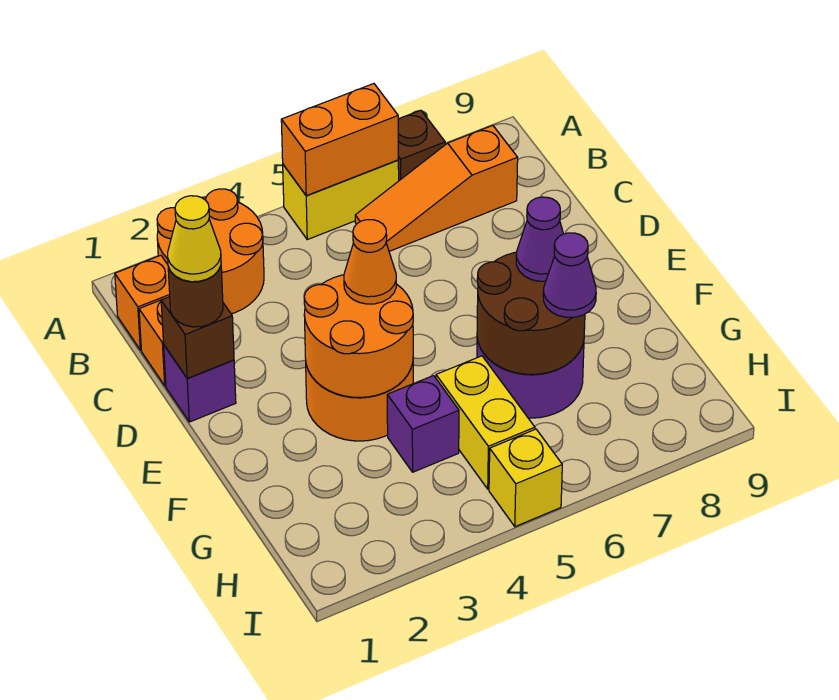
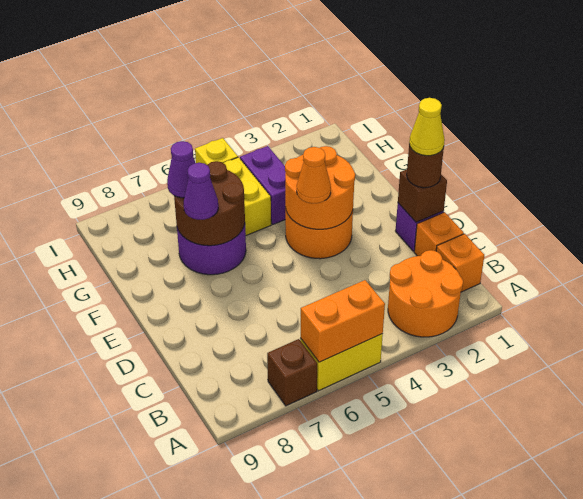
orange slope B6:B8 level 1 top 8 -> none
purple brick G4 level 1 -> purple brick G4:H4 level 1

